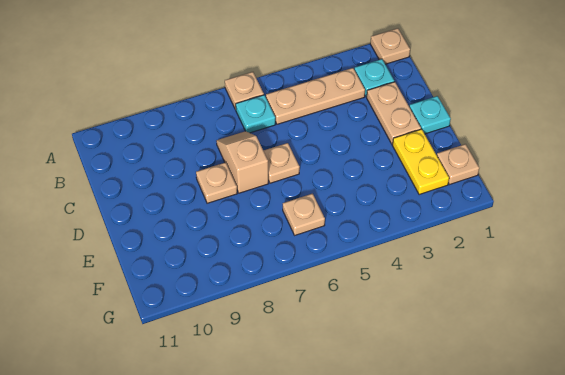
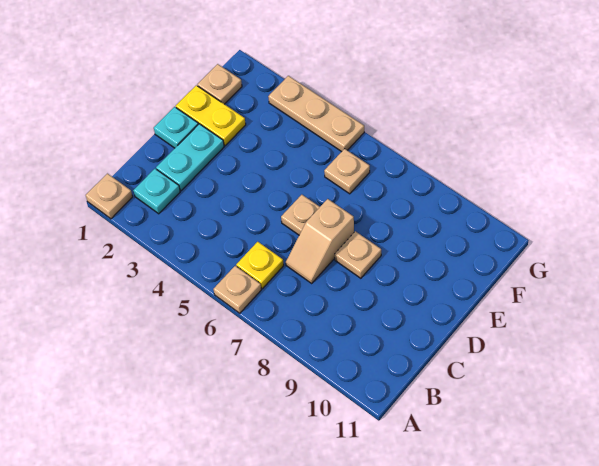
tan plate B3:B5 level 1 -> tan plate G3:G5 level 1
cyan plate B6 level 1 -> yellow plate B6 level 1
tan plate C2:D2 level 1 -> cyan plate C2:D2 level 1
yellow plate E2:F2 level 1 -> yellow plate E1:E2 level 1

